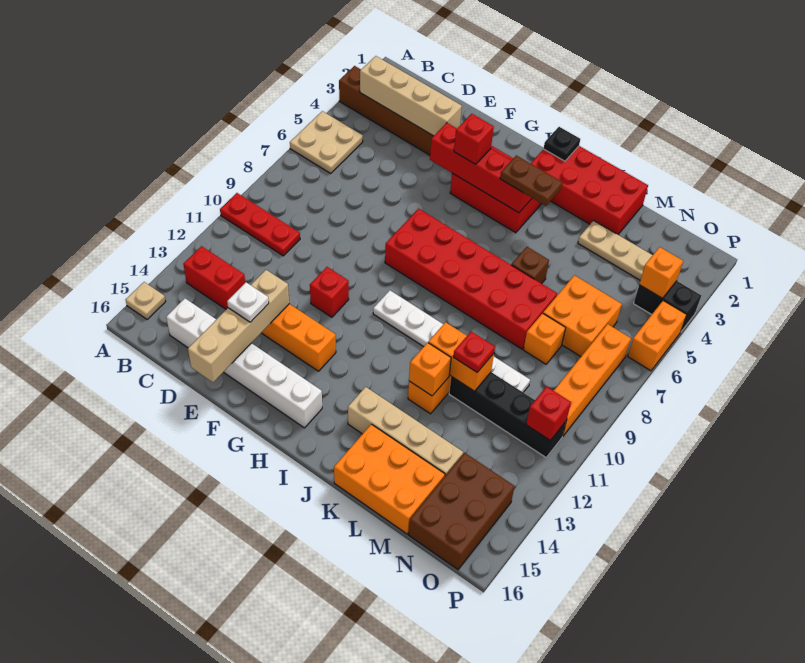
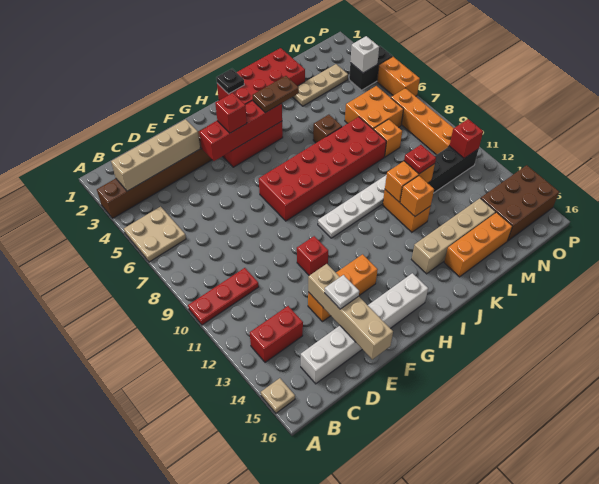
orange brick K15:M16 level 1 -> orange brick K15:M15 level 1
brown brick N14:O16 level 1 -> brown brick N14:P15 level 1
orange brick O4 level 2 -> white brick O4 level 2

